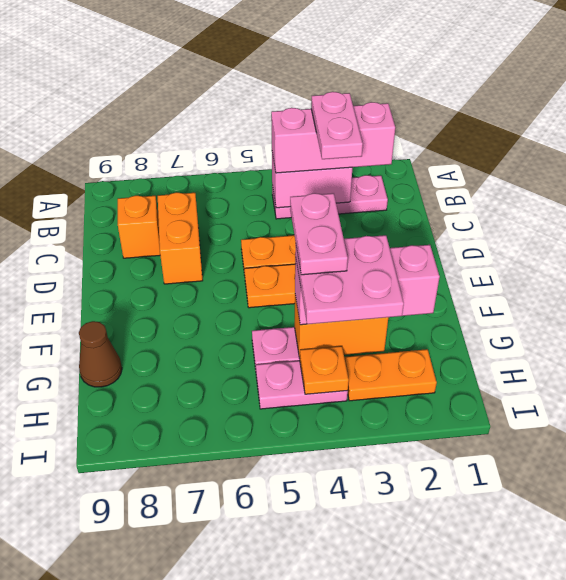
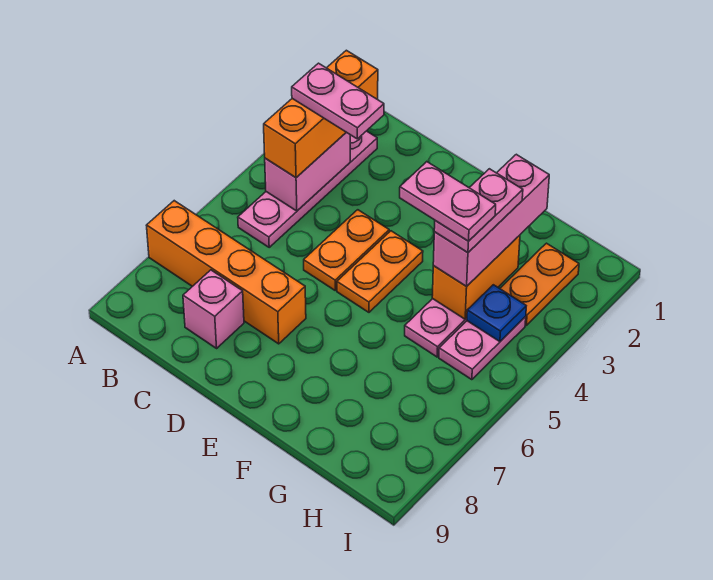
pink plate B2:B4 level 1 -> pink plate B2:B5 level 1
pink brick B2:B4 level 3 -> orange brick B2:B4 level 3
orange brick C7:D7 level 1 -> orange brick A7:D7 level 1
orange brick C8 level 1 -> pink brick C8 level 1
pink plate G3:H4 level 4 -> pink plate G3:G4 level 4
brown cone G9 level 1 -> none
orange plate H4 level 2 -> blue plate H4 level 2

